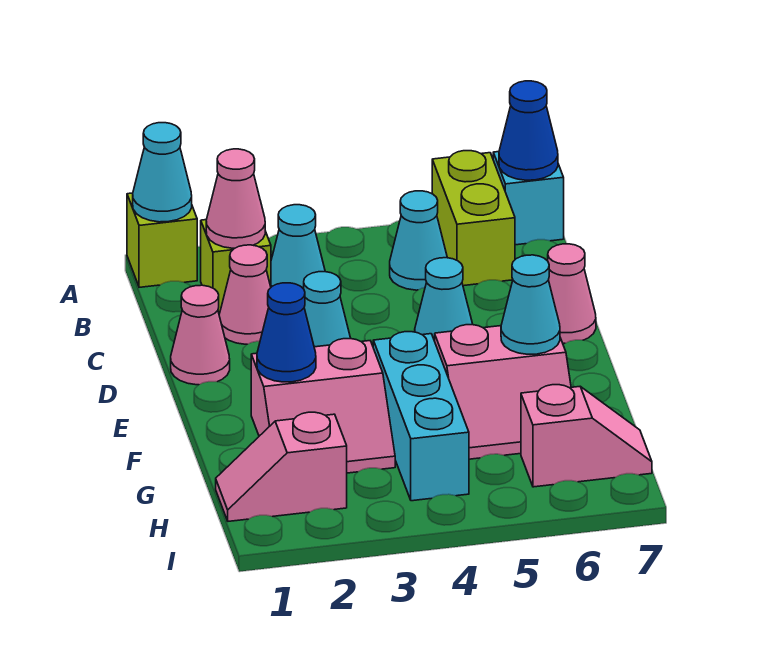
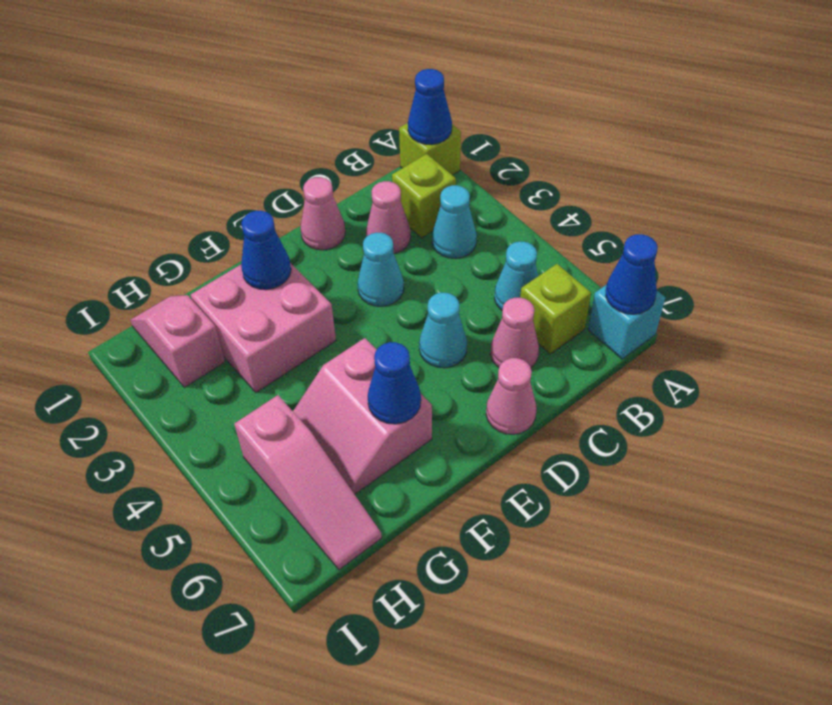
cyan cone A1 level 2 -> blue cone A1 level 2
lime brick A6:B6 level 1 -> lime brick B6 level 1
pink cone B2 level 2 -> pink cone C6 level 1
pink slope F2:G3 level 1 top F -> pink brick F2:G3 level 1
cyan brick F4:H4 level 1 -> none
cyan cone F6 level 2 -> blue cone F6 level 2
pink slope H6:H7 level 1 top 6 -> pink slope H5:H7 level 1 top 5

